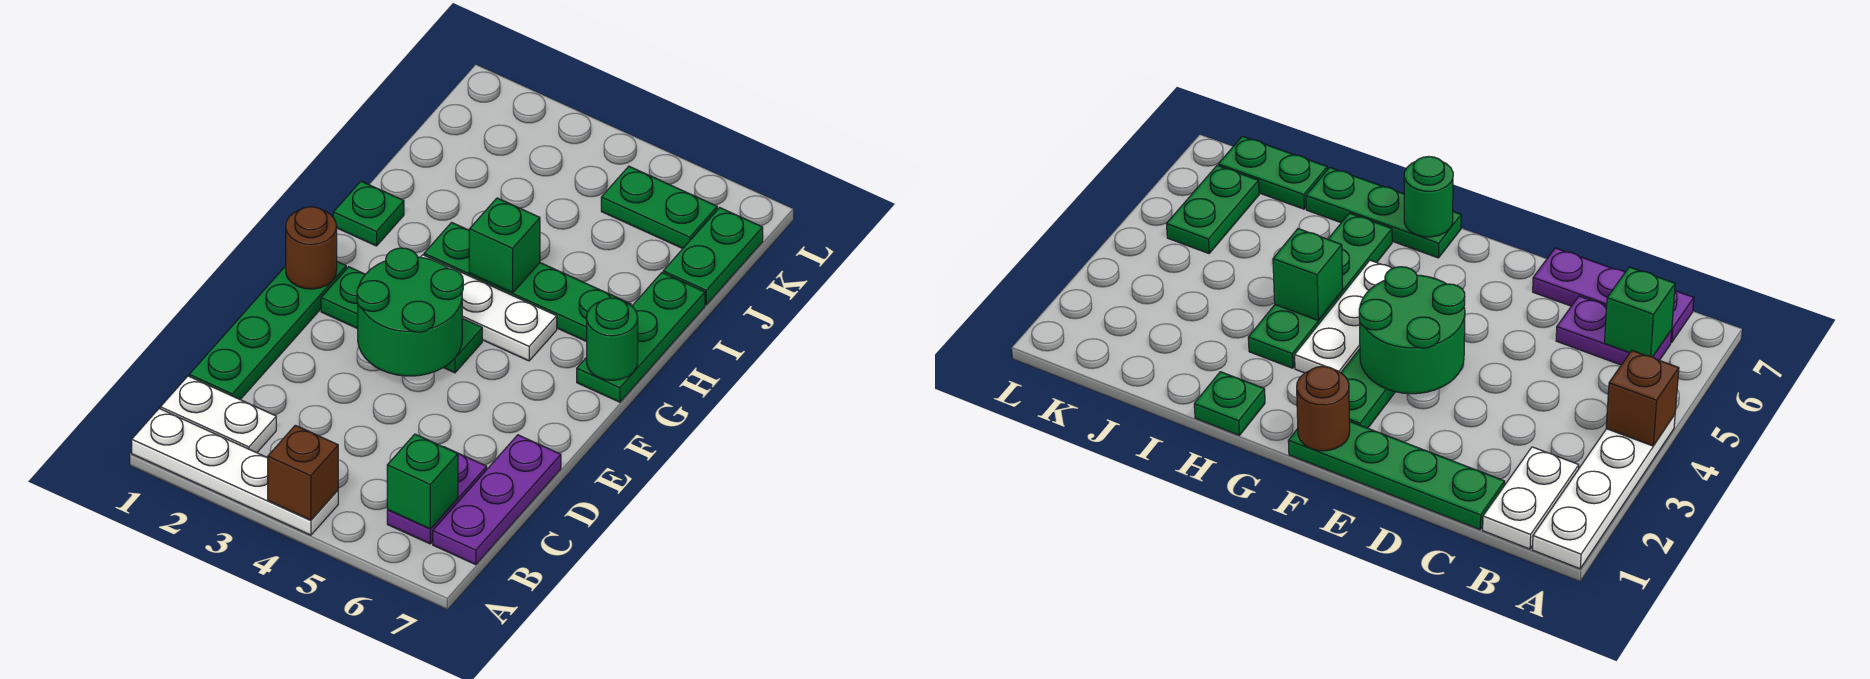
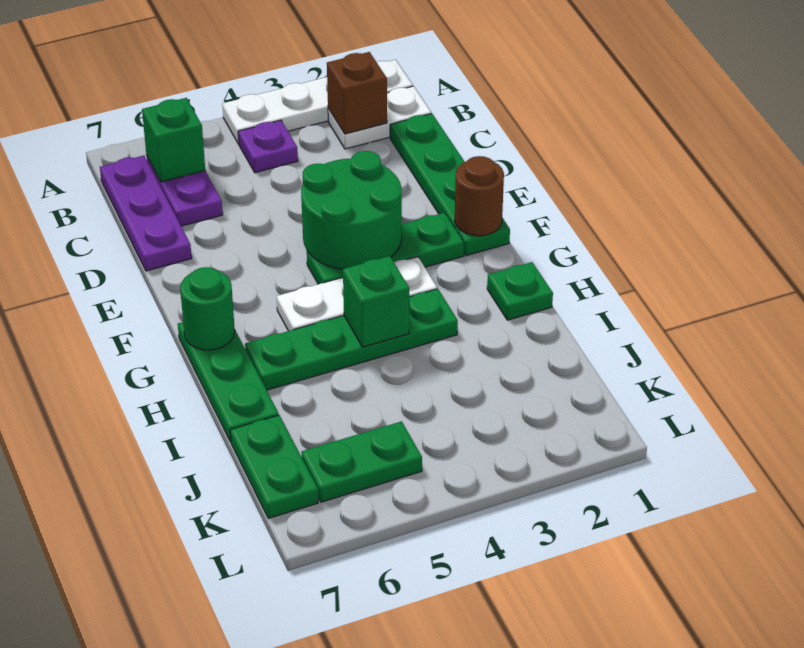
brown brick A4 level 2 -> brown brick B2 level 2
none -> purple plate B4 level 1

